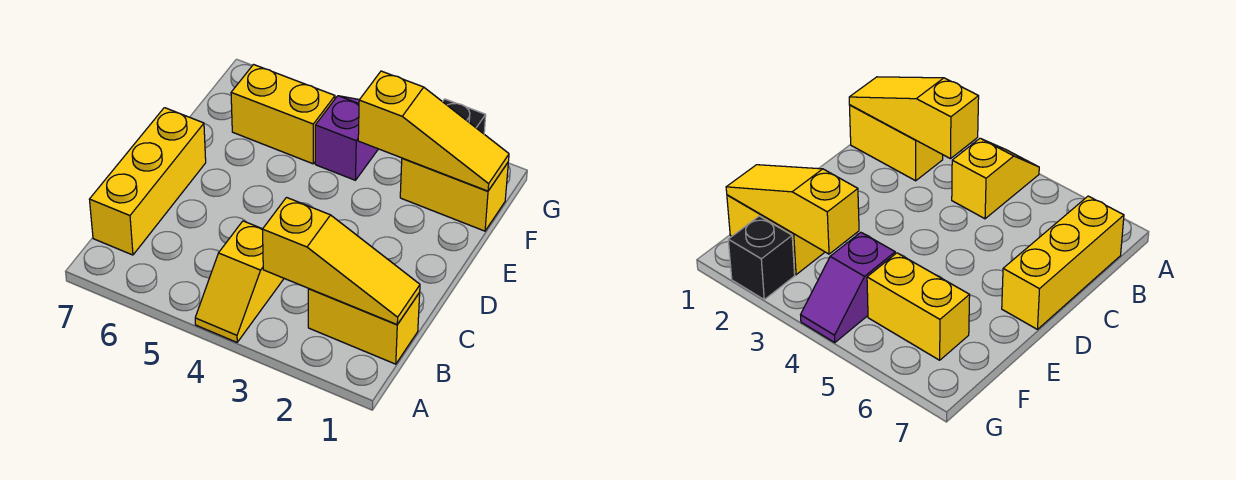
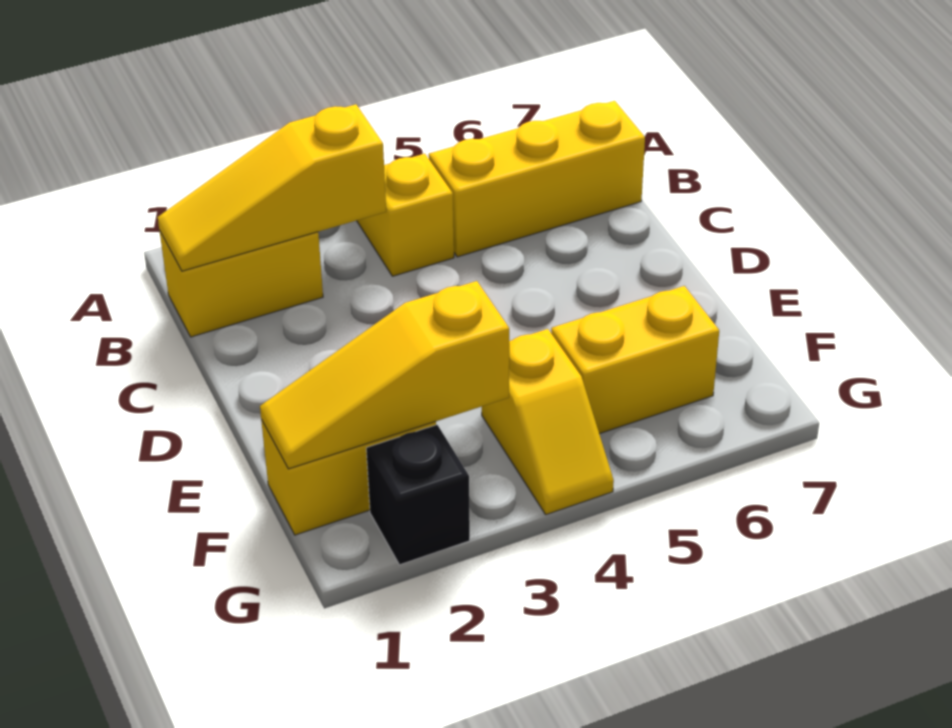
yellow brick B7:D7 level 1 -> yellow brick B5:B7 level 1
purple slope F4:G4 level 1 top F -> yellow slope F4:G4 level 1 top F

